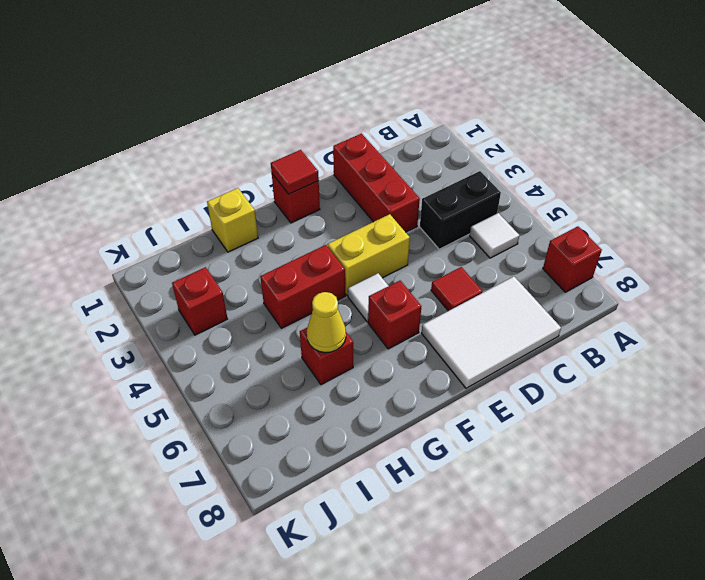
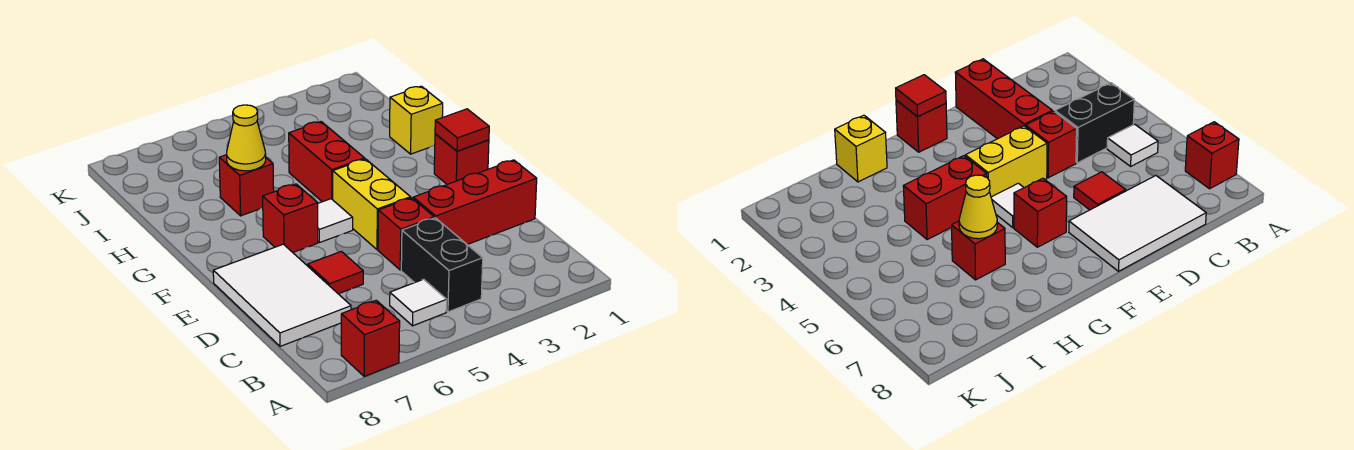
red brick J3 level 1 -> red brick D4 level 1

